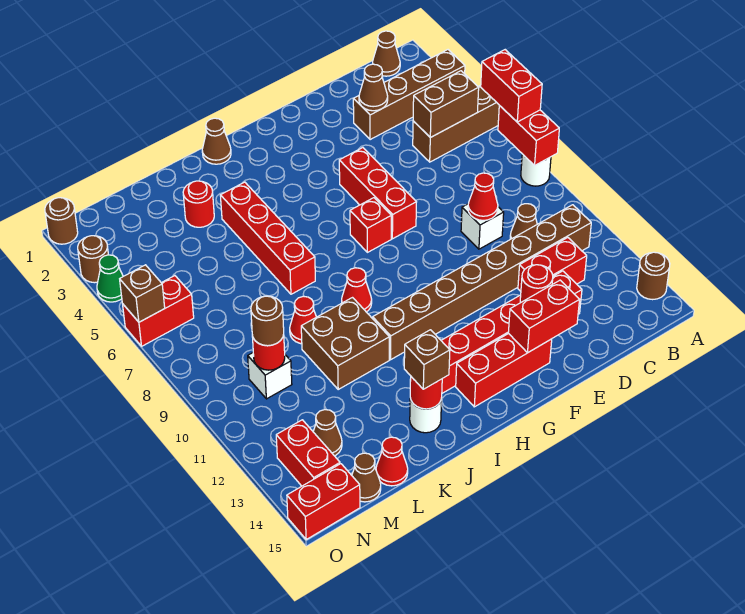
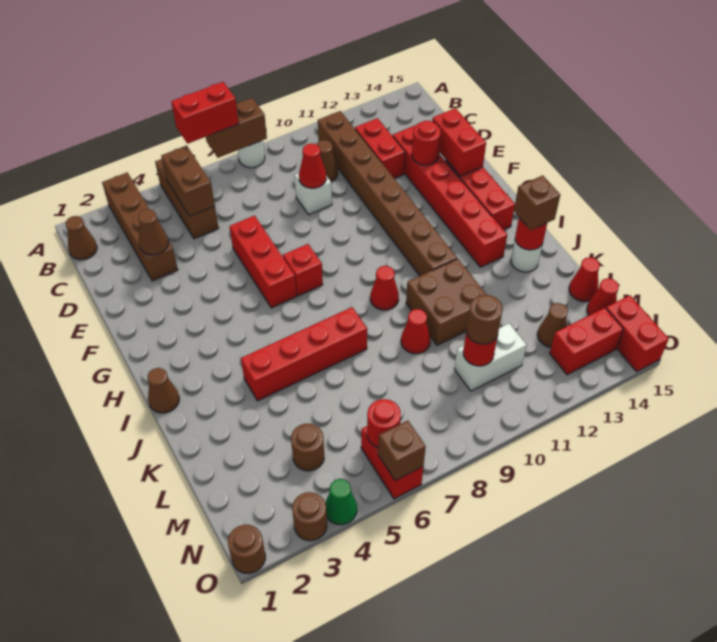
red brick A7:A8 level 2 -> brown brick A7:A8 level 2
brown round brick A14 level 1 -> brown round brick M4 level 1
red brick F5:F7 level 1 -> red brick E6:G6 level 1
red round brick K3 level 1 -> red round brick N6 level 2
white brick M10 level 1 -> white brick M10:M11 level 1
brown cone M15 level 1 -> red cone M15 level 1

